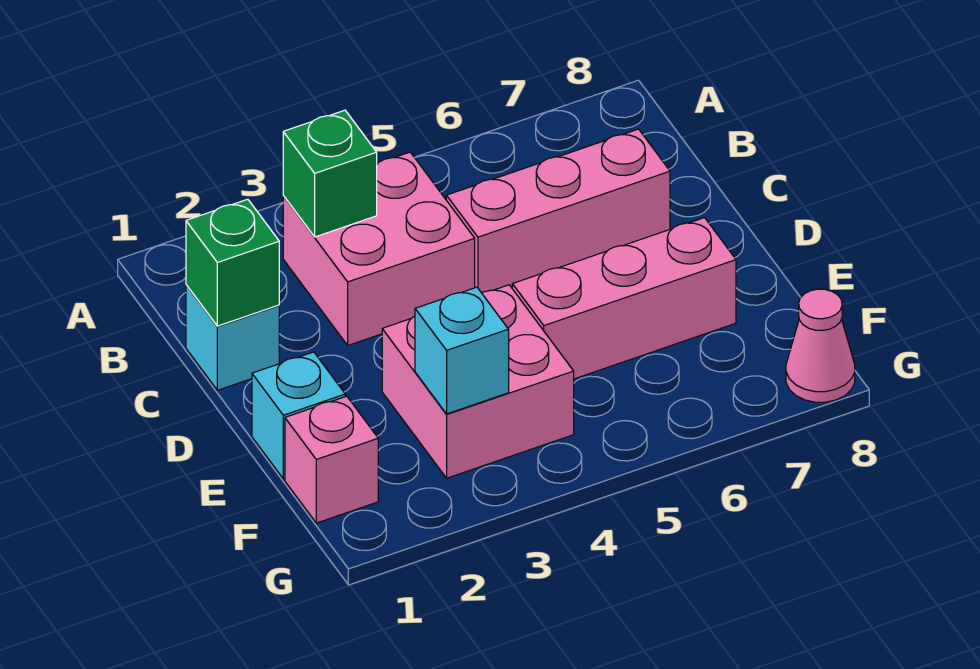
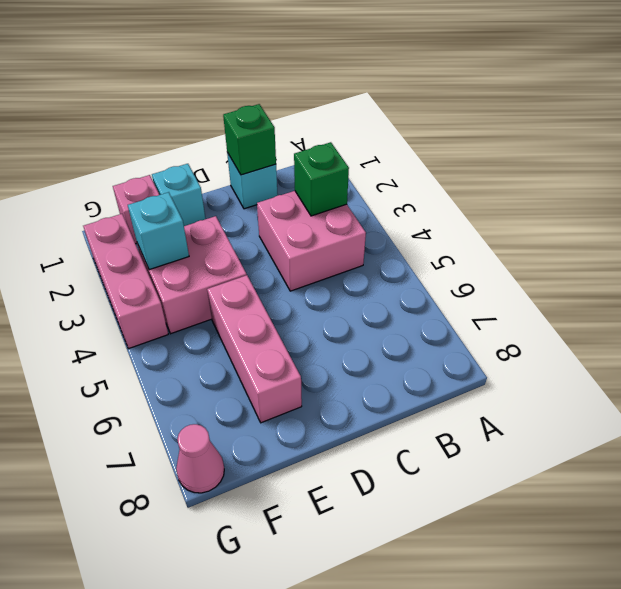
pink brick C5:C7 level 1 -> pink brick G2:G4 level 1

